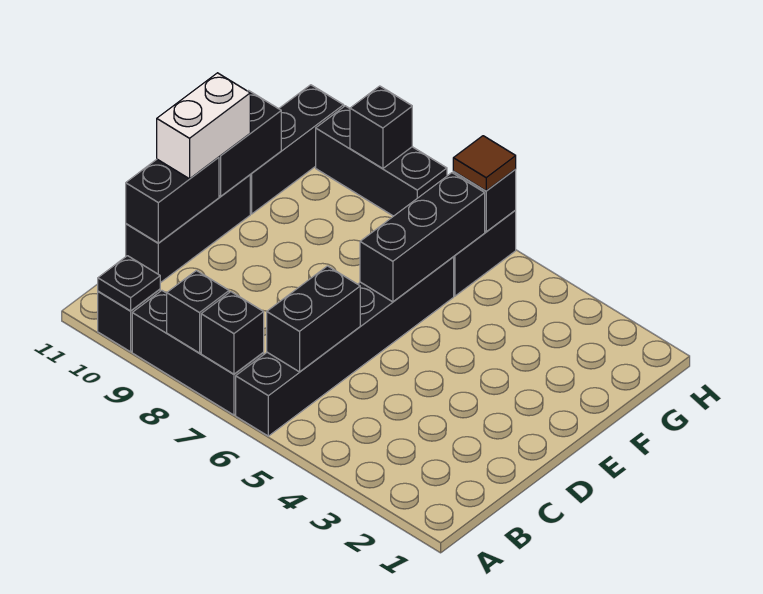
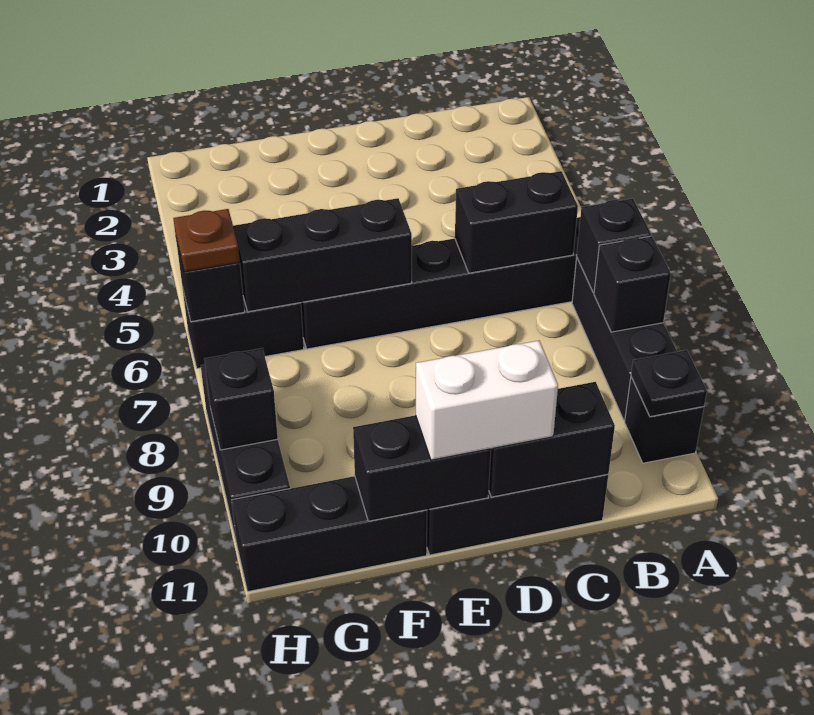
brown tile H6 level 3 -> brown plate H6 level 3

